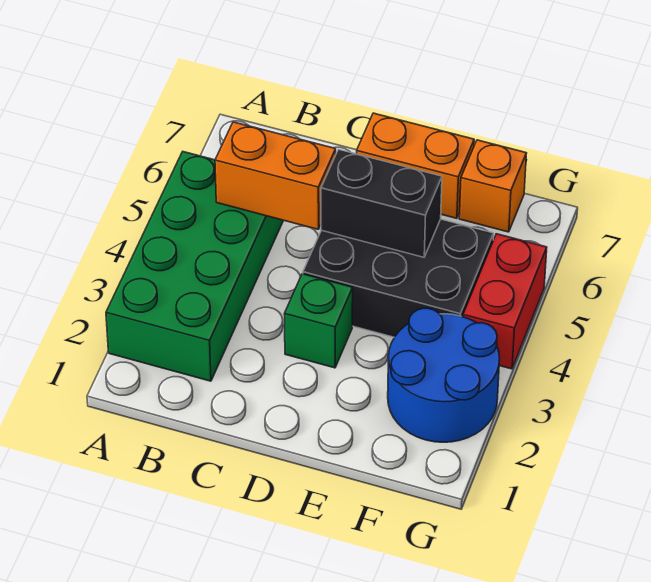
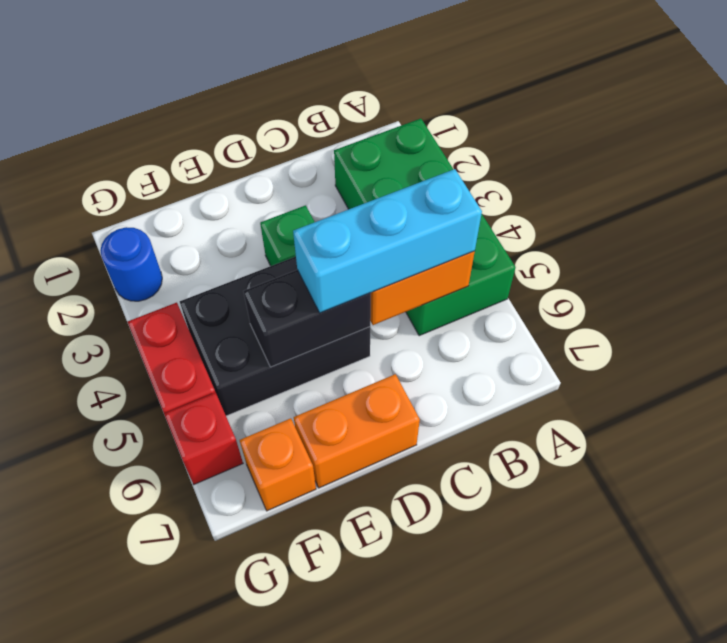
none -> cyan brick B5:D5 level 3
blue round brick F2:G3 level 1 -> blue round brick G2 level 1
none -> red brick G6 level 1

